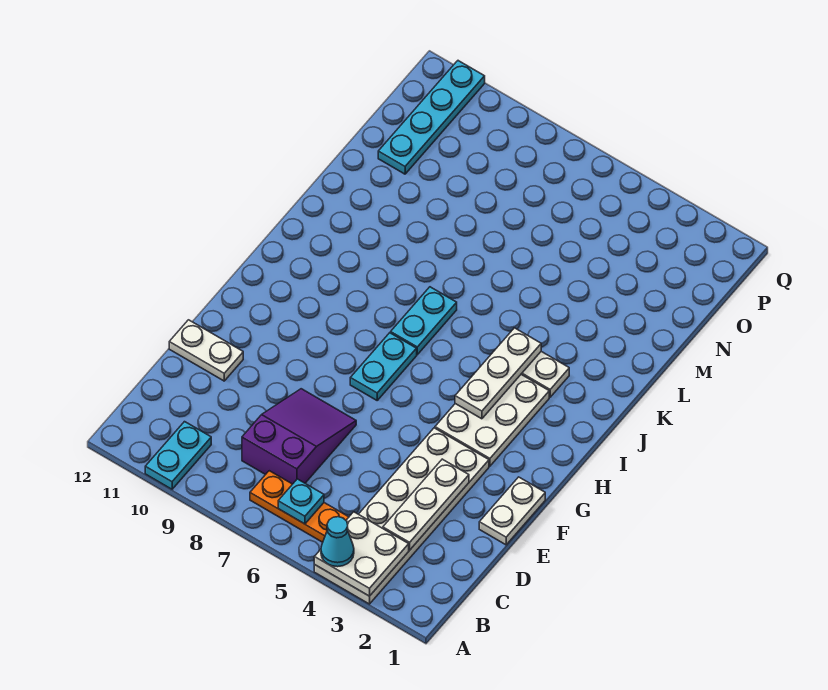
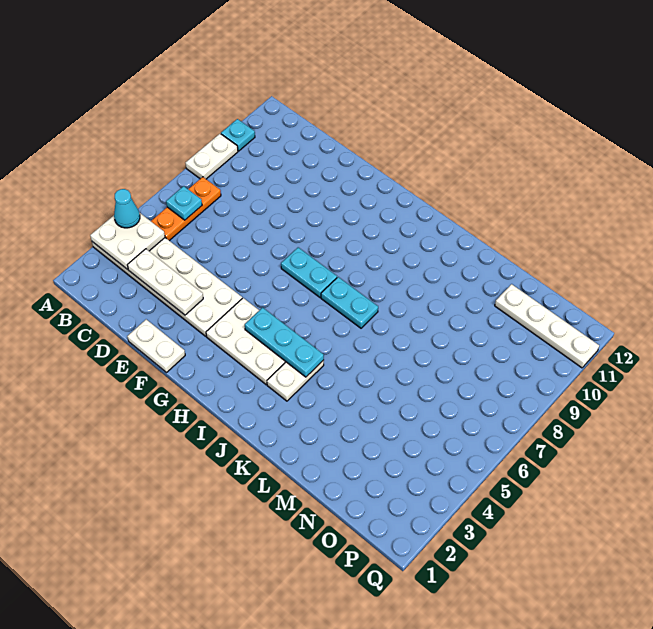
cyan plate A10:B10 level 1 -> cyan plate A10 level 1
purple slope C7:E8 level 1 top C -> none
white plate E11:E12 level 1 -> white plate A8:A9 level 1
white plate H4:J4 level 2 -> cyan plate H4:J4 level 2
cyan plate N11:Q11 level 1 -> white plate N11:Q11 level 1

